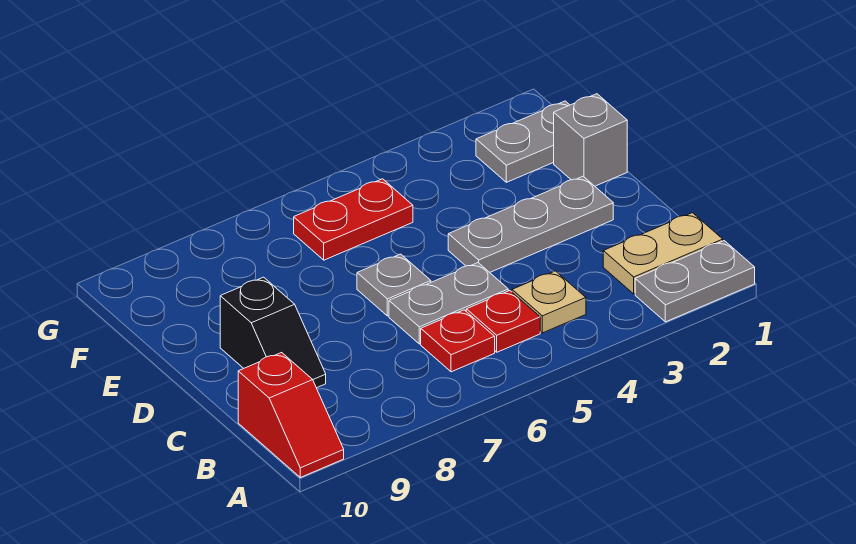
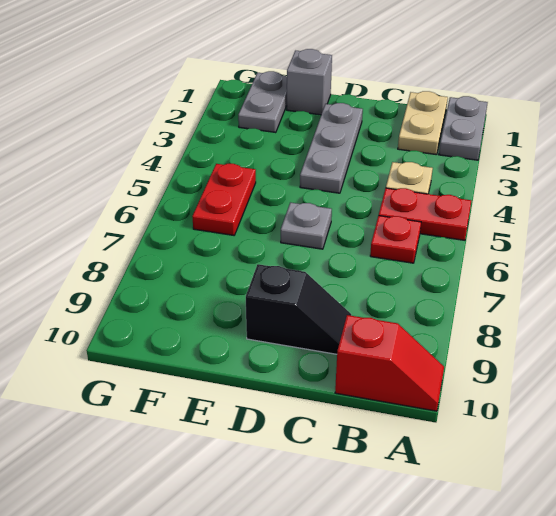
red plate B5 level 1 -> red plate A5:B5 level 1
grey plate C5:C6 level 1 -> none

